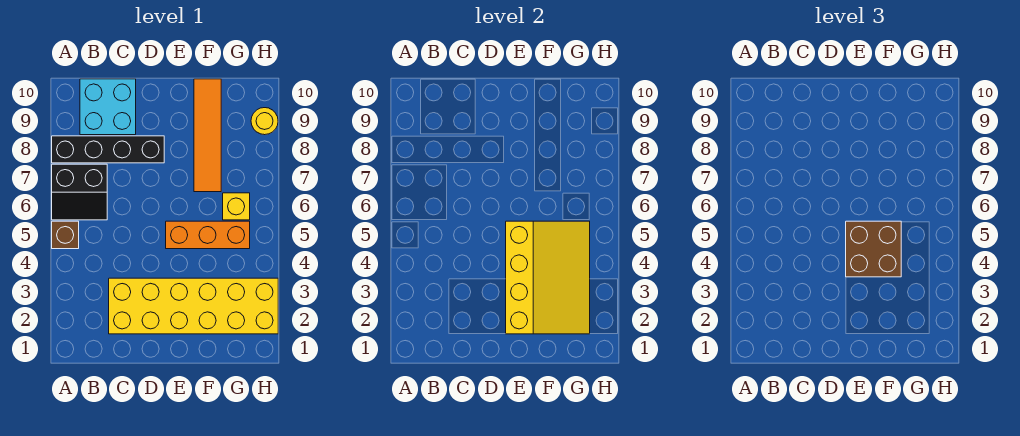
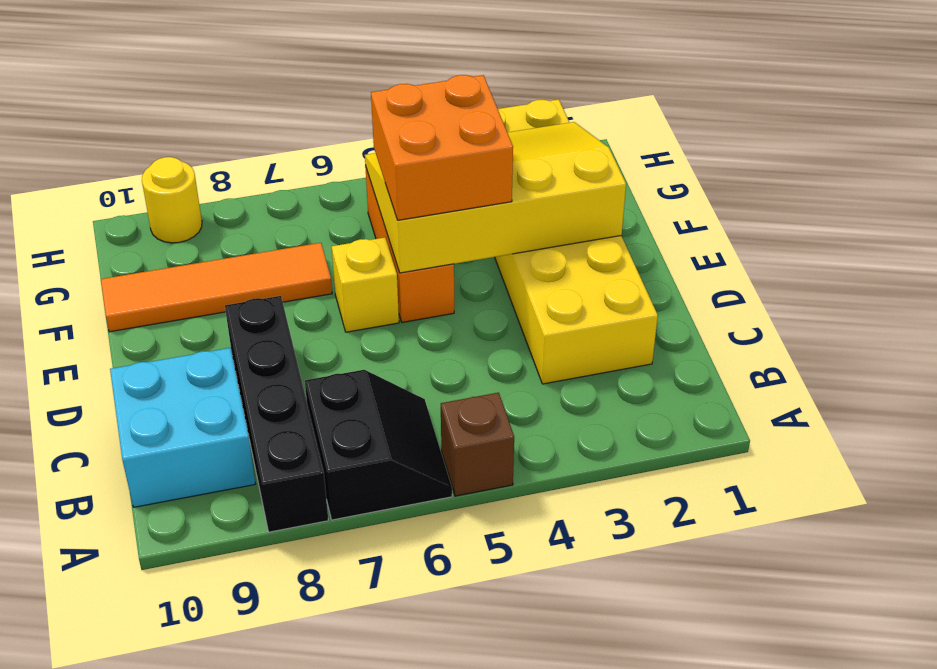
brown brick E4:F5 level 3 -> orange brick E4:F5 level 3
yellow brick G6 level 1 -> yellow brick E6 level 1

